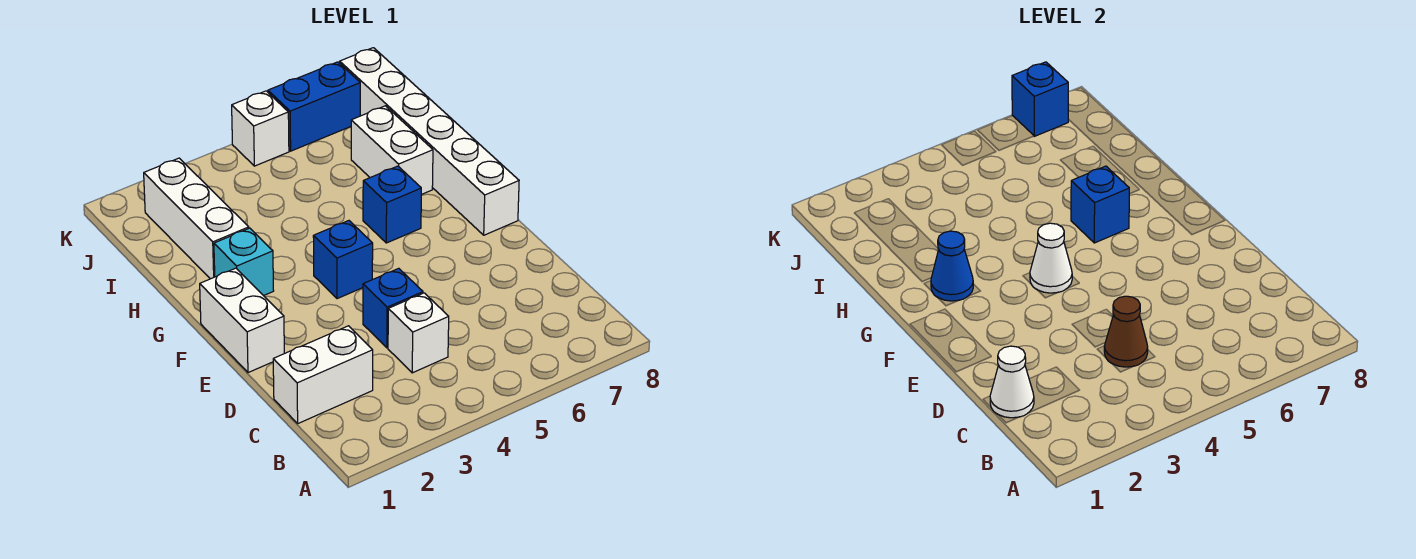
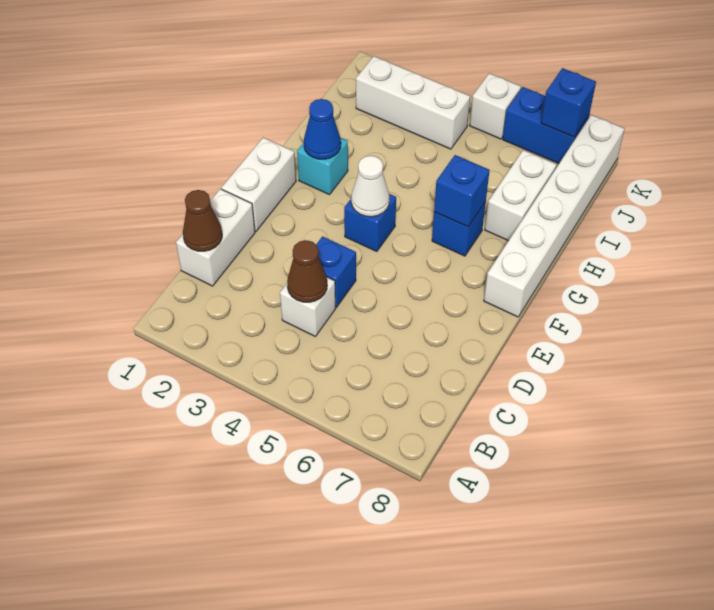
white brick C1:C2 level 1 -> white brick C1:D1 level 1
white cone C1 level 2 -> brown cone C1 level 2
white brick H2:J2 level 1 -> white brick J2:J4 level 1

